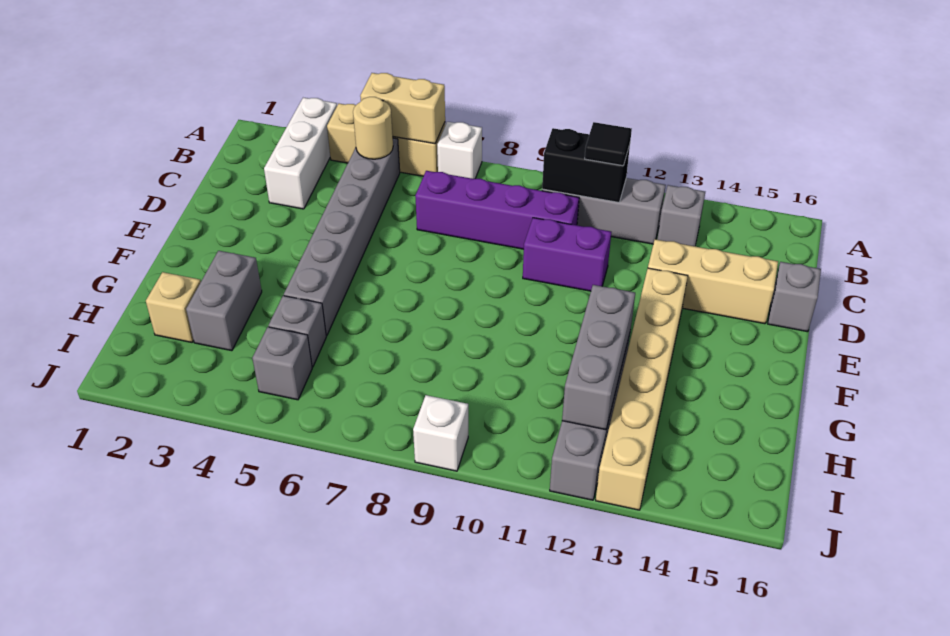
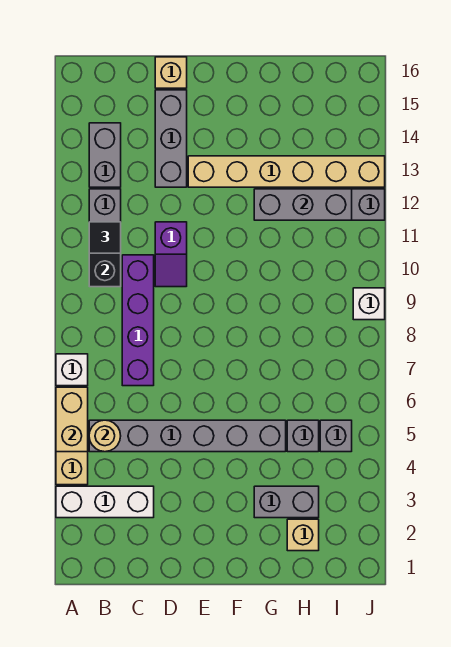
grey brick B13 level 1 -> grey brick B13:B14 level 1
purple brick D10:D11 level 1 -> purple slope D10:D11 level 1 top 11
tan brick D13:D15 level 1 -> grey brick D13:D15 level 1
grey brick D16 level 1 -> tan brick D16 level 1

